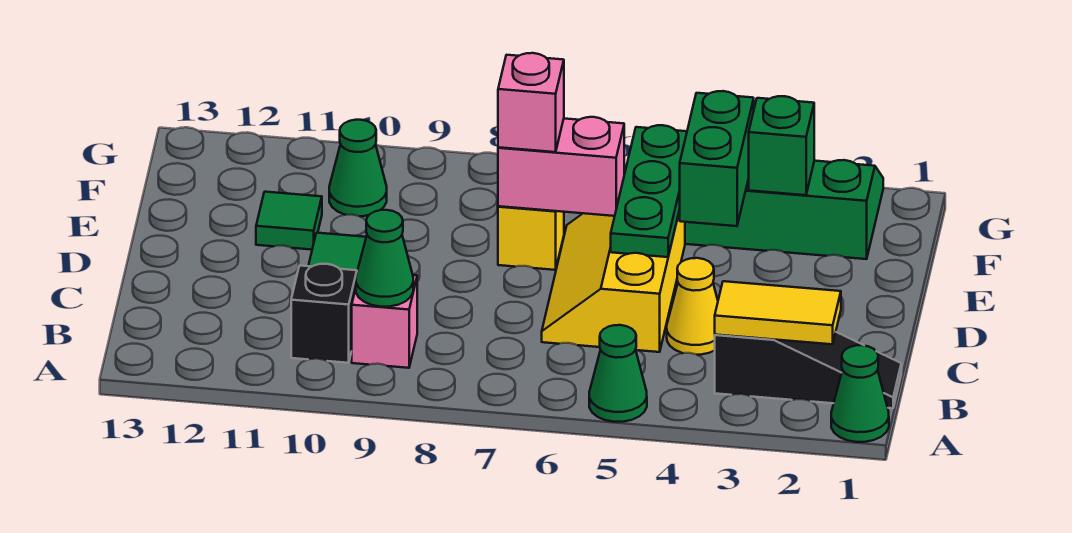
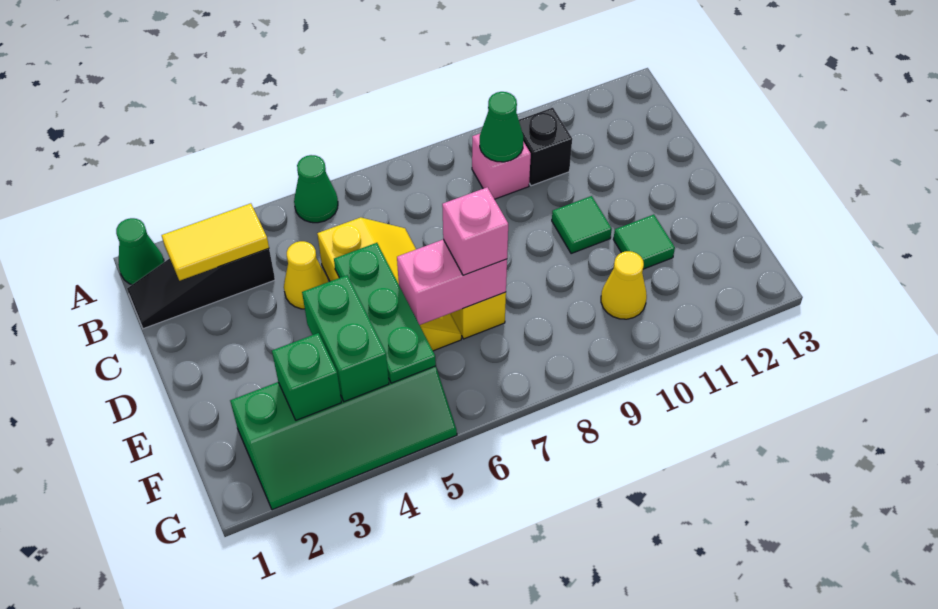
green cone F10 level 1 -> yellow cone F10 level 1

